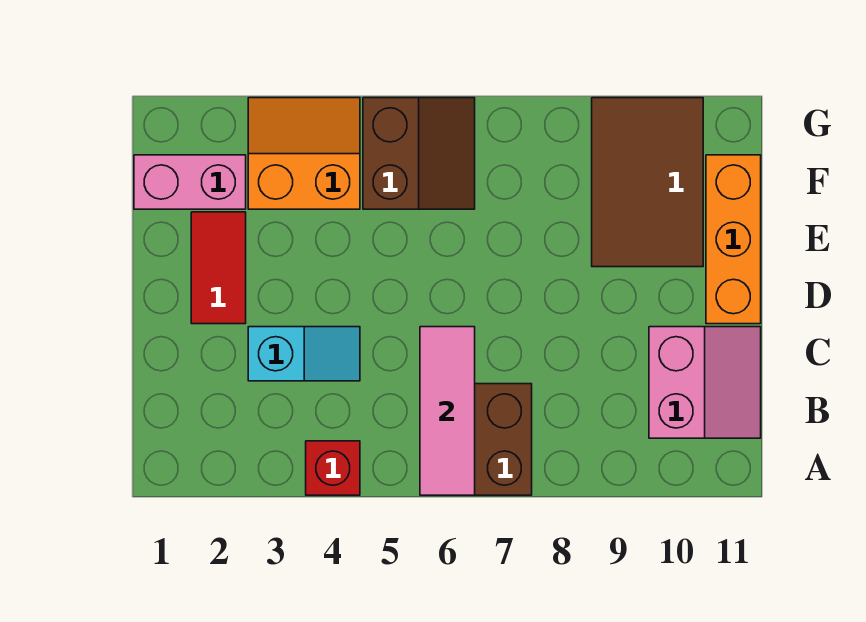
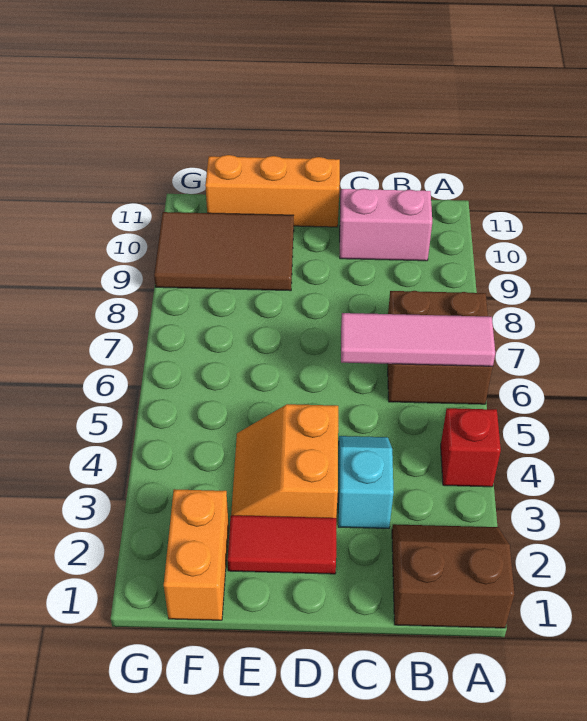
pink brick F1:F2 level 1 -> orange brick F1:F2 level 1
orange slope F3:G4 level 1 top F -> orange slope D3:E4 level 1 top D
brown slope F5:G6 level 1 top 5 -> brown slope A1:B2 level 1 top 1

